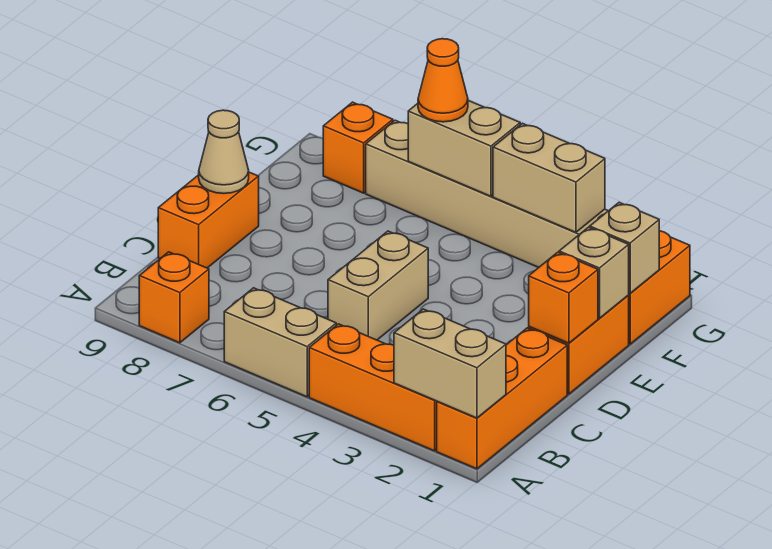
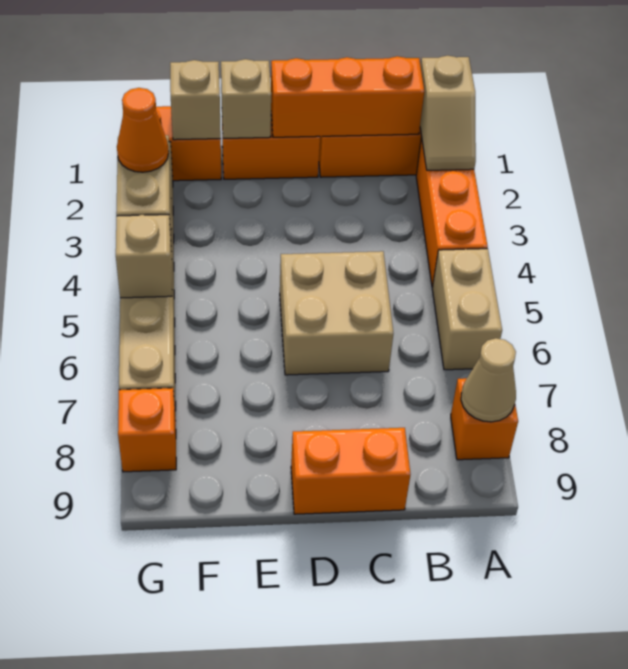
tan brick A1:A2 level 2 -> tan slope A1:A2 level 2 top 1
tan brick C5:D5 level 1 -> tan brick C5:D6 level 1
orange brick D1 level 2 -> orange brick B1:D1 level 2
tan cone D9 level 2 -> tan cone A8 level 2
tan brick G5:G6 level 2 -> tan brick G5 level 2
orange cone G6 level 3 -> orange cone G3 level 3

